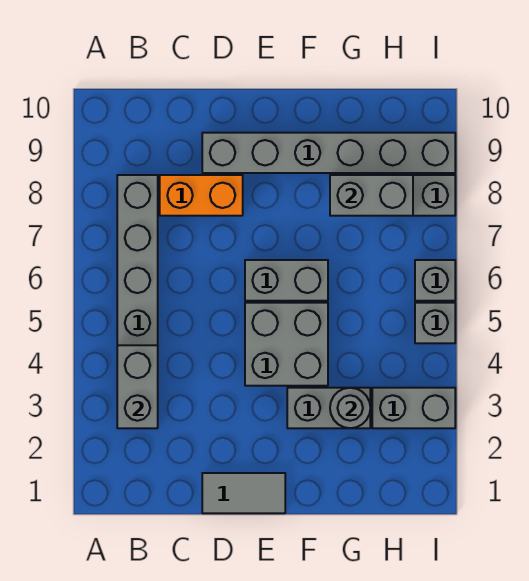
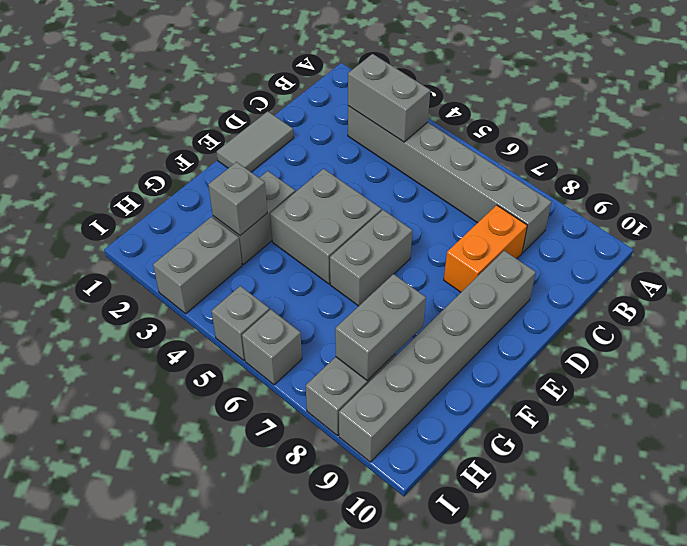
grey round brick G3 level 2 -> grey brick G3 level 2

